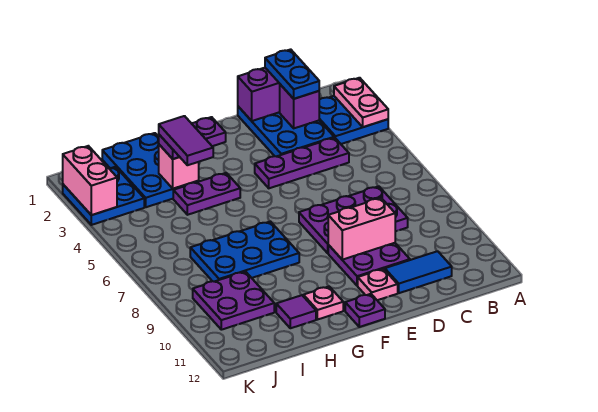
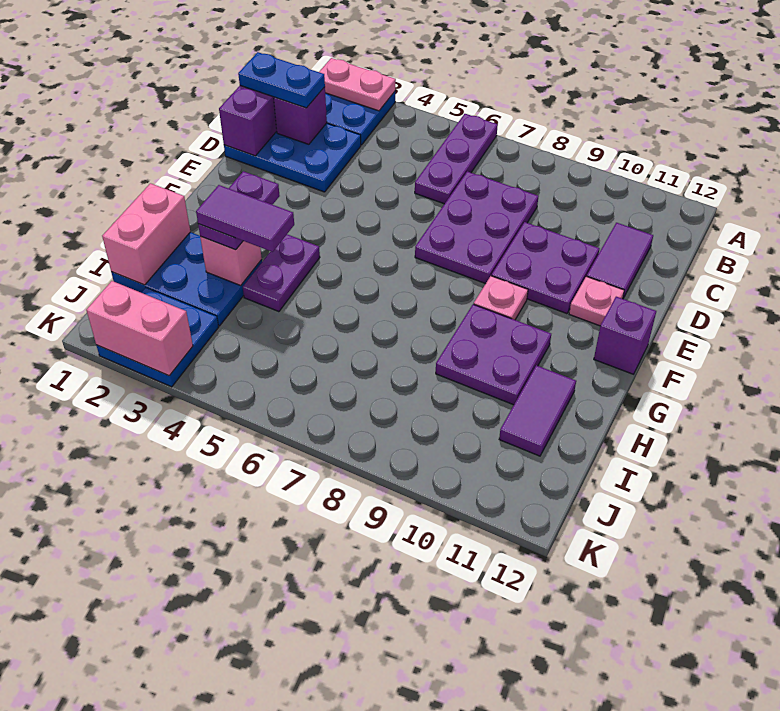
purple plate C4:E4 level 1 -> purple plate A6:C6 level 1
blue tile C11:D11 level 1 -> purple tile C11:D11 level 1
pink brick D9:E9 level 2 -> pink brick H1:I1 level 2
purple plate F12 level 1 -> purple brick F12 level 1
blue plate G7:I8 level 1 -> none
pink plate G11 level 1 -> pink plate F9 level 1
purple tile H11 level 1 -> purple tile H11:I11 level 1
purple plate I9:J10 level 1 -> purple plate G9:H10 level 1

